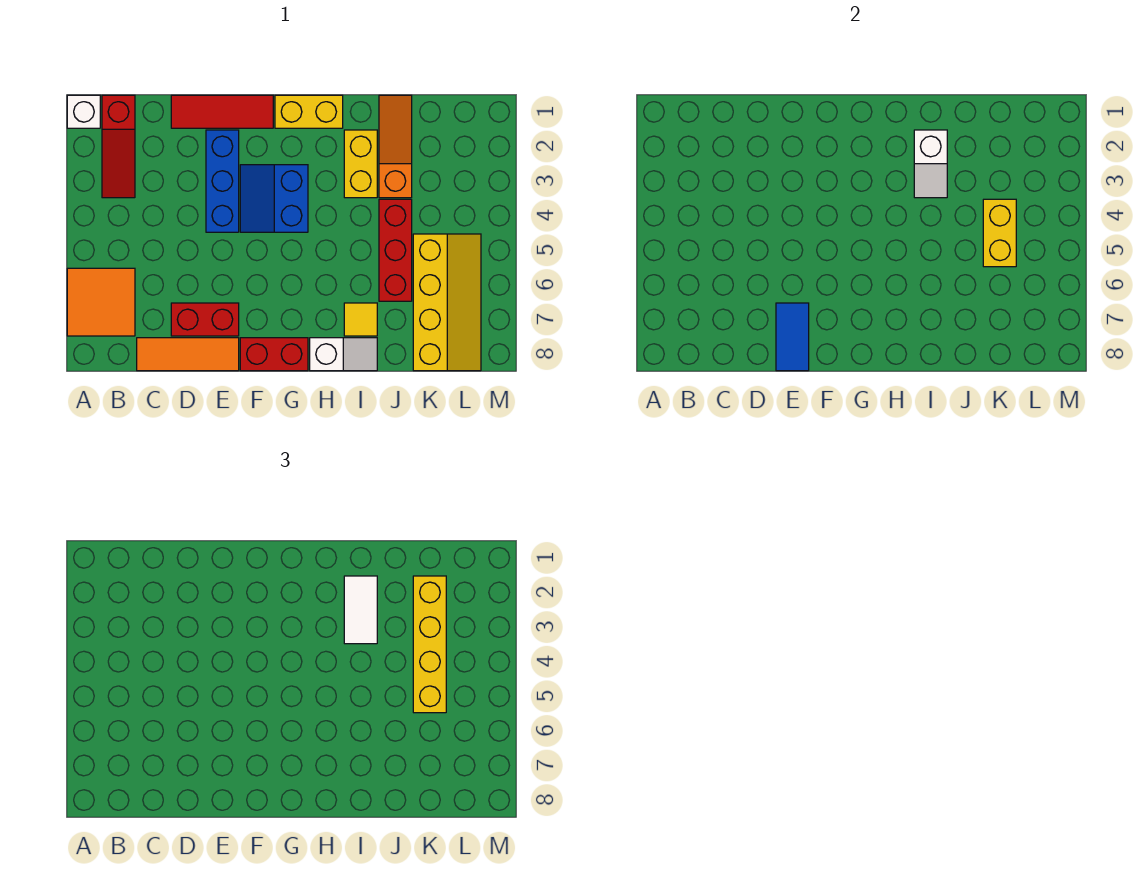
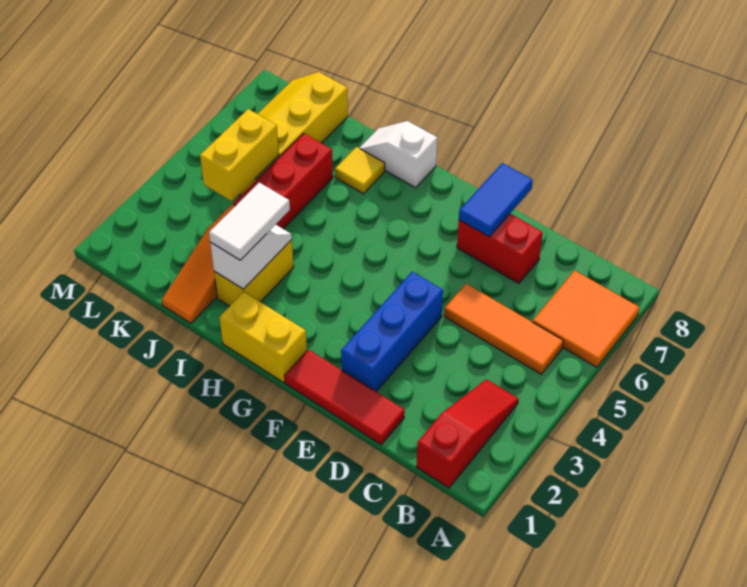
white brick A1 level 1 -> none
orange tile C8:E8 level 1 -> orange tile B5:D5 level 1
blue slope F3:G4 level 1 top G -> none
red brick F8:G8 level 1 -> none
yellow brick K2:K5 level 3 -> none

